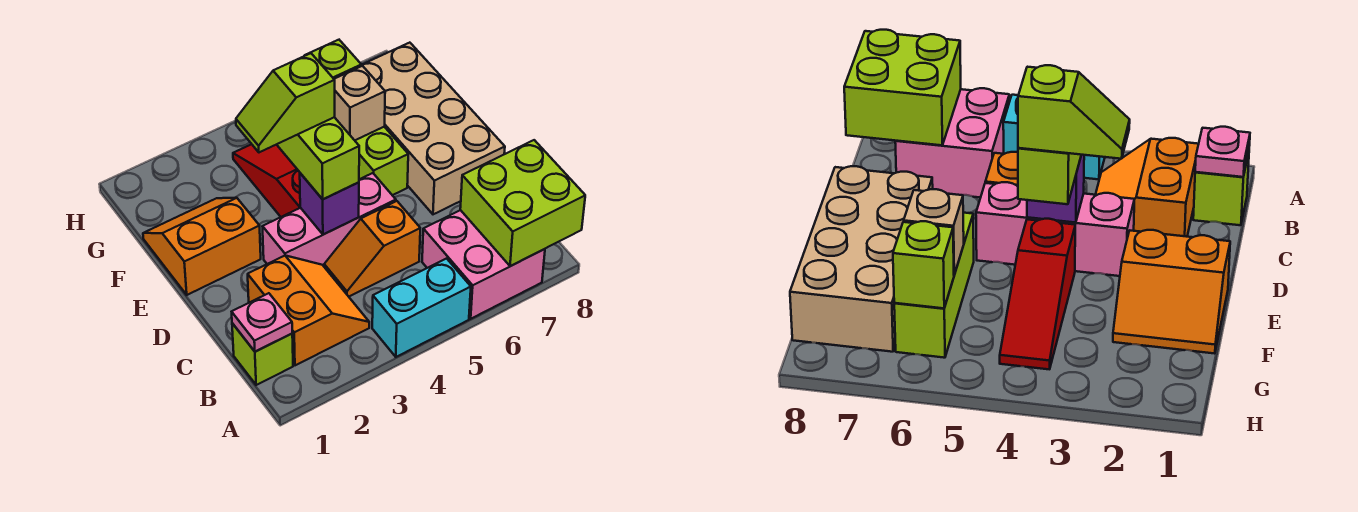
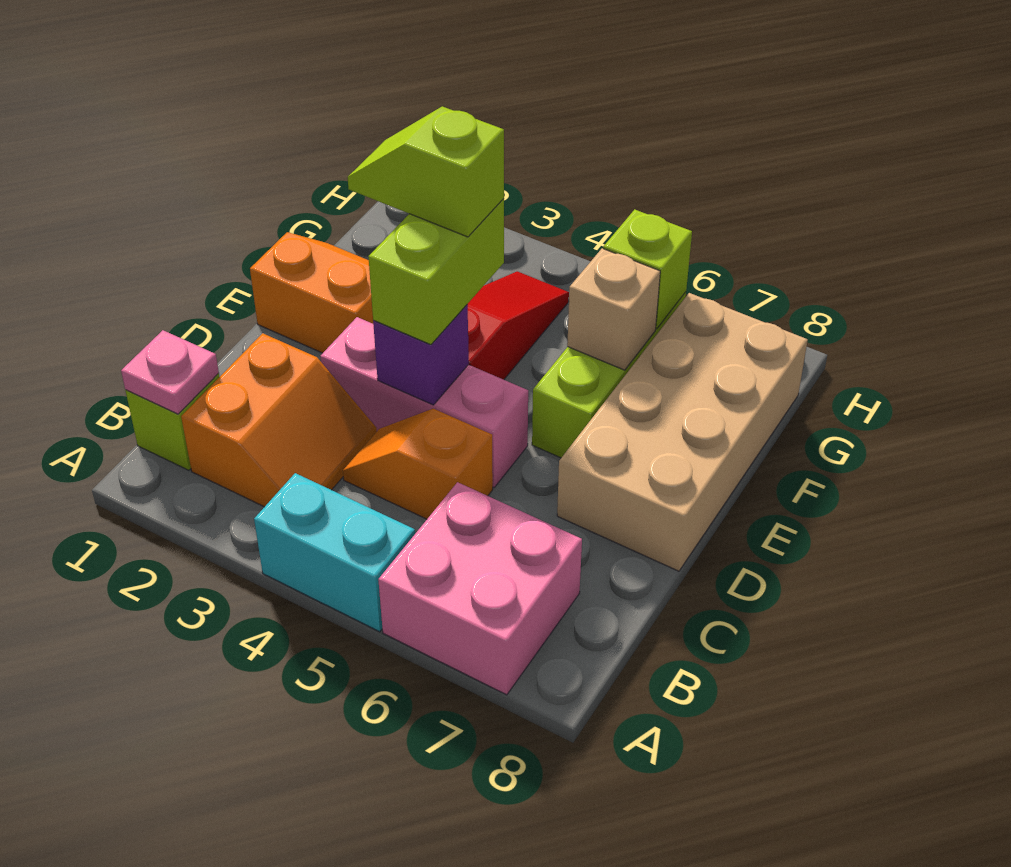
lime brick A7:B8 level 2 -> none

